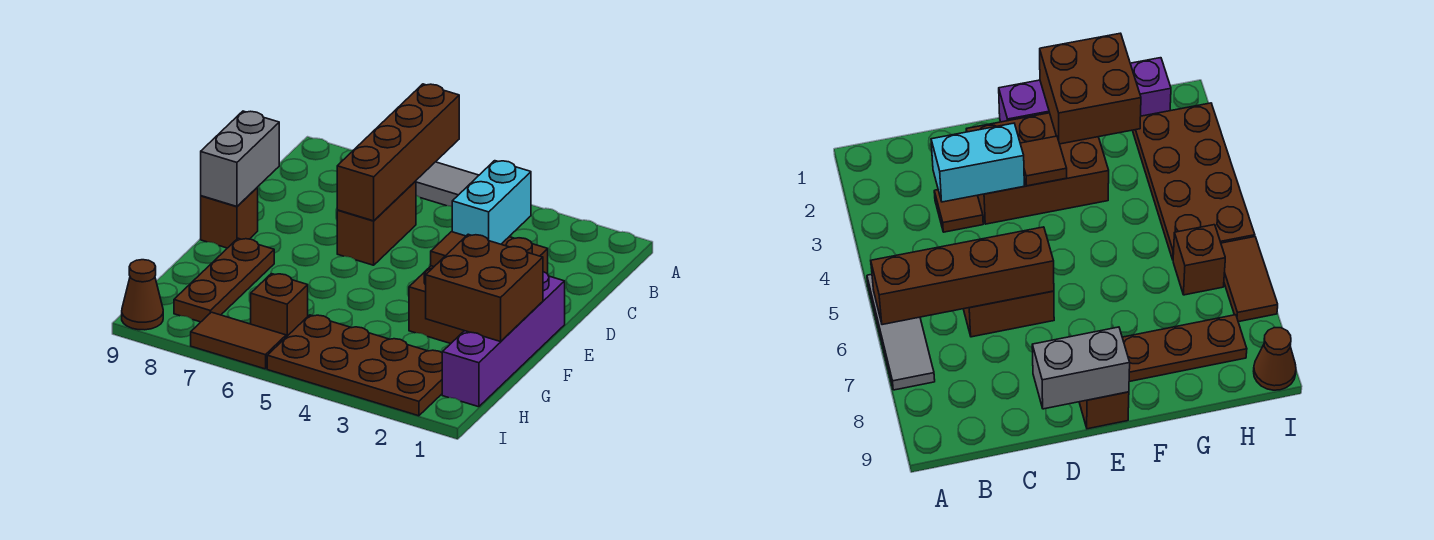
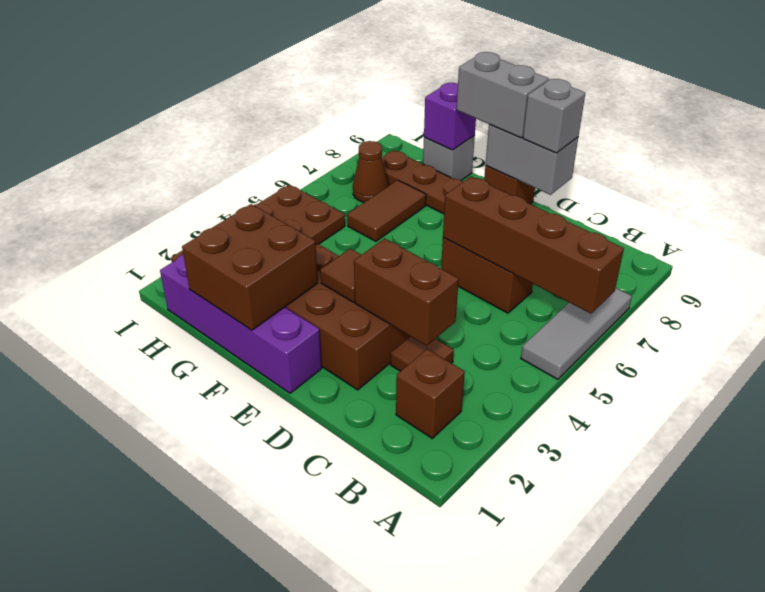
cyan brick C3:D3 level 2 -> brown brick C3:D3 level 2
none -> grey brick D9 level 3
none -> grey brick E9:F9 level 3
none -> grey brick G9 level 1
none -> purple brick G9 level 2
brown brick H6 level 1 -> brown brick B2 level 1
brown tile I6:I7 level 1 -> brown tile G6:G7 level 1
brown cone I9 level 1 -> brown cone H7 level 1

